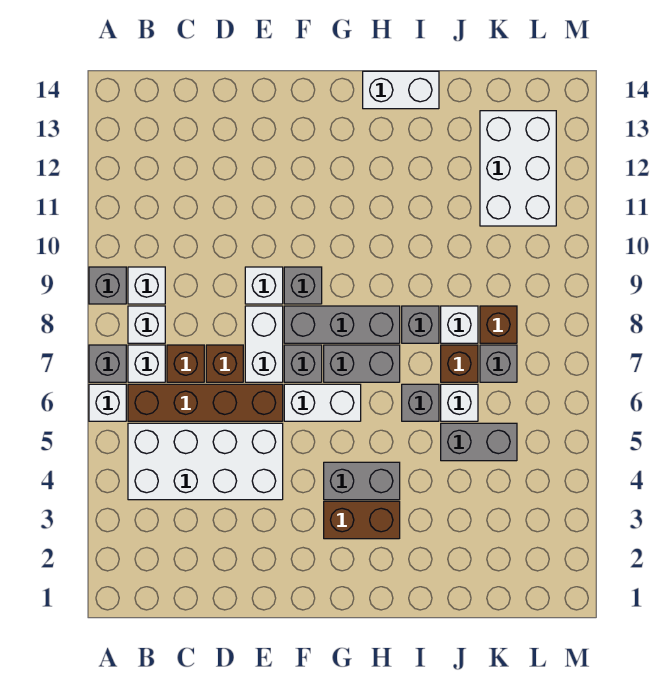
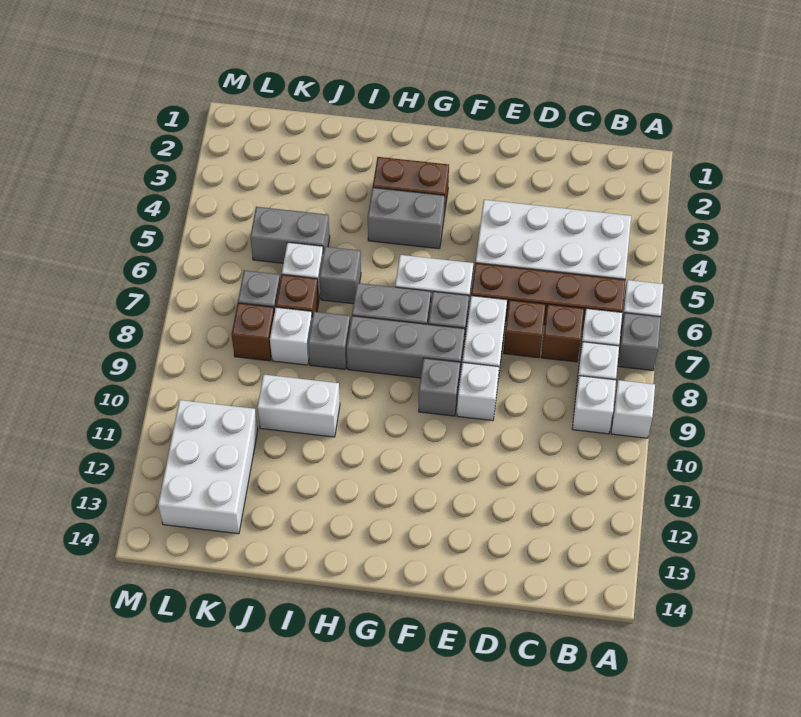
grey brick A9 level 1 -> white brick A9 level 1
white brick H14:I14 level 1 -> white brick I10:J10 level 1

